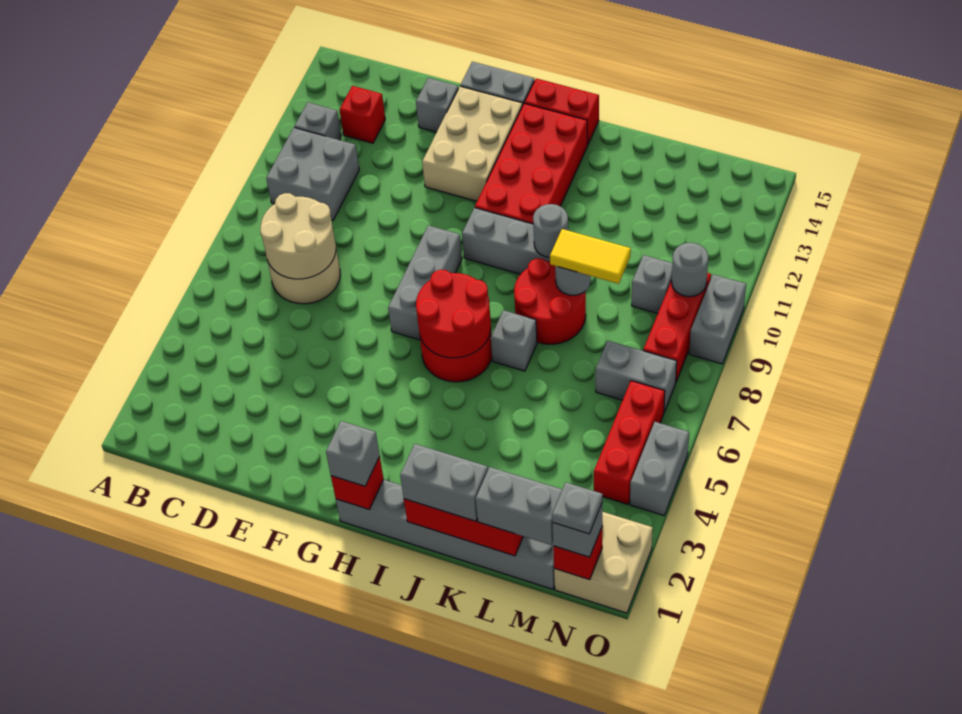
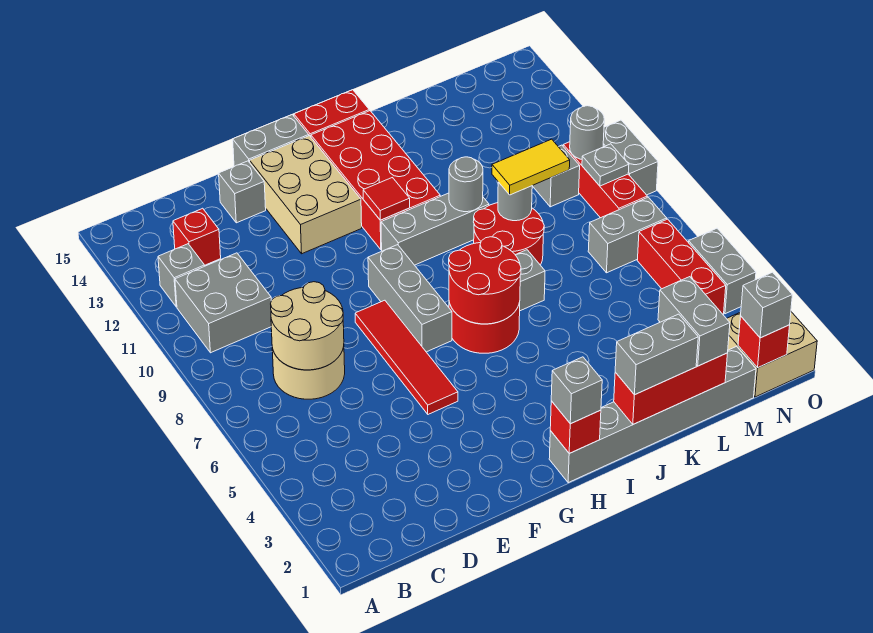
none -> red tile F5:F8 level 1
none -> red tile H11 level 2
grey brick L1:M1 level 3 -> grey brick L1:L2 level 3
grey plate N1 level 4 -> grey plate N9 level 2

